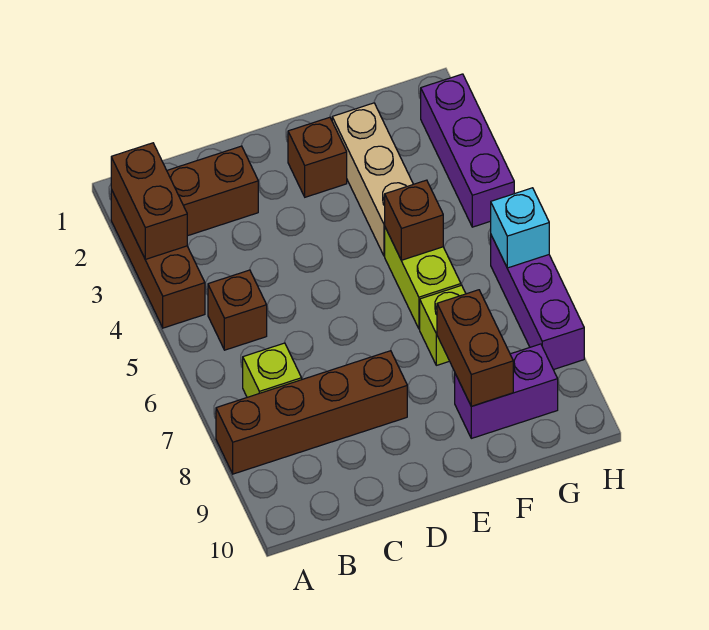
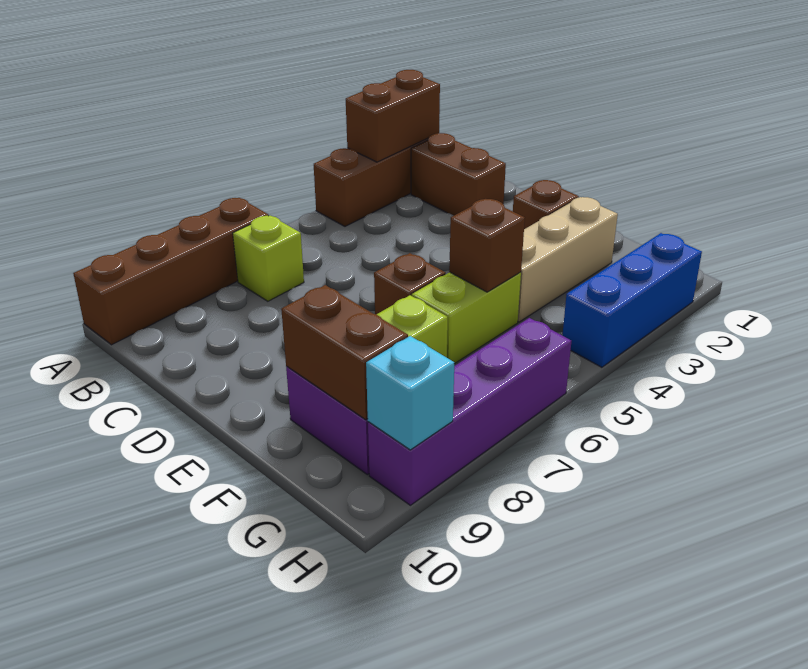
brown brick A8:D8 level 1 -> brown brick A7:A10 level 1
brown brick B5 level 1 -> brown brick E6 level 1
brown brick F8:F9 level 2 -> brown brick F9:G9 level 2
purple brick H2:H4 level 1 -> blue brick H2:H4 level 1
purple brick H6:H8 level 1 -> purple brick H6:H9 level 1
cyan brick H6 level 2 -> cyan brick H9 level 2

